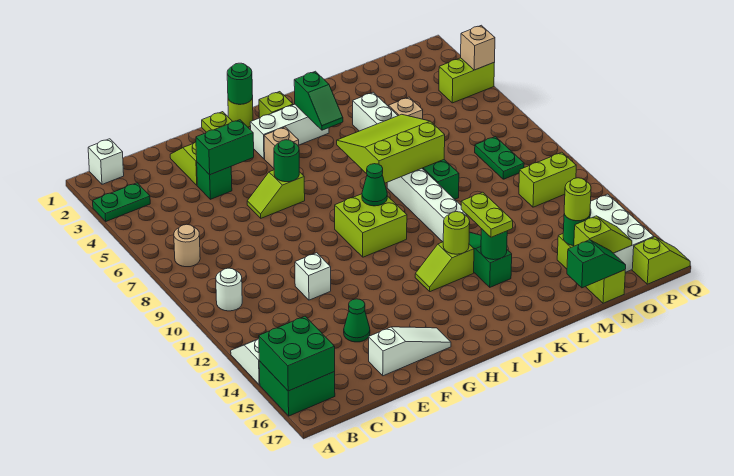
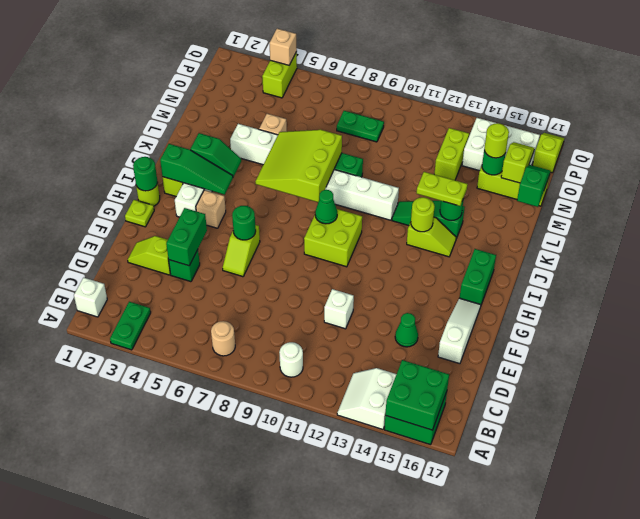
none -> green brick H16:I16 level 1
none -> green slope I2:I4 level 2 top 2
lime slope I13:J13 level 1 top J -> lime slope J13:J14 level 1 top 13
lime brick O11:P11 level 1 -> lime brick N13:O13 level 1

